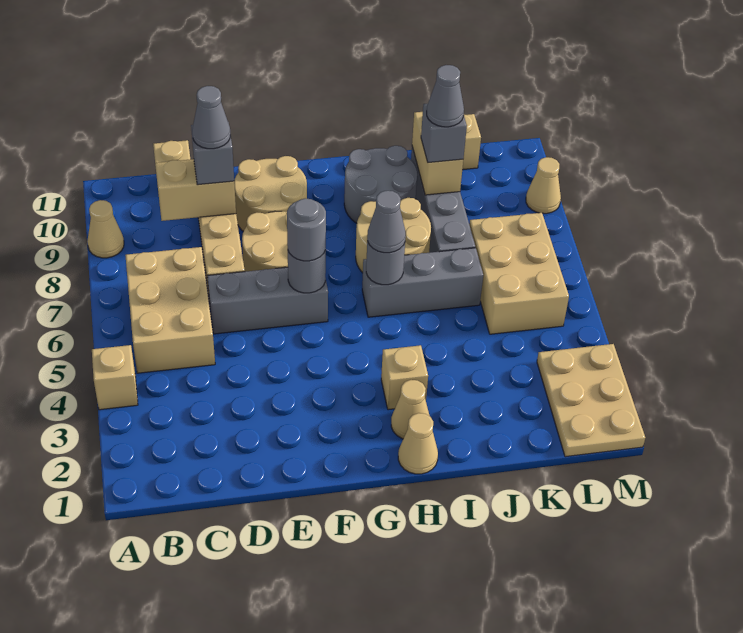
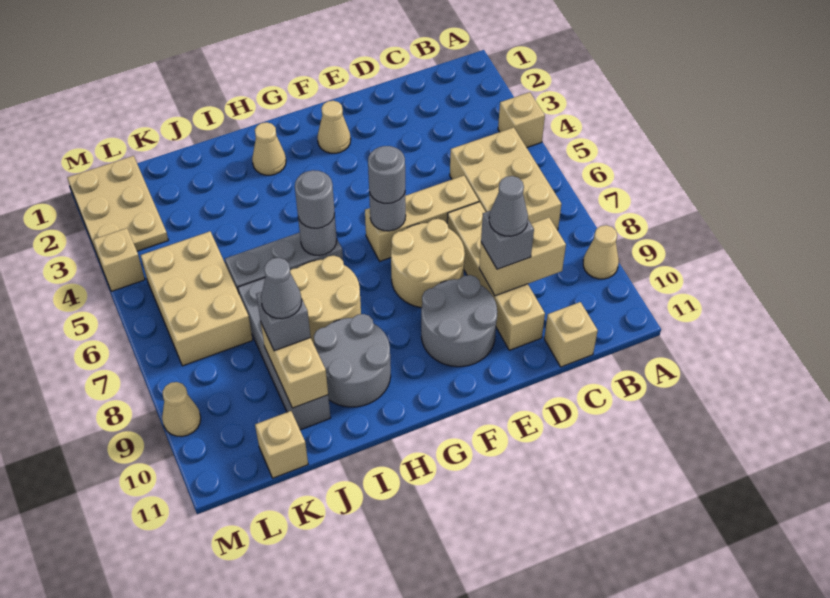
grey brick D6:F6 level 1 -> tan brick D6:F6 level 1
tan round brick E9:F10 level 1 -> grey round brick E9:F10 level 1
tan cone H1 level 1 -> tan cone F2 level 1
tan brick H3 level 1 -> tan brick M4 level 1
grey cone H6 level 3 -> grey round brick H6 level 3

